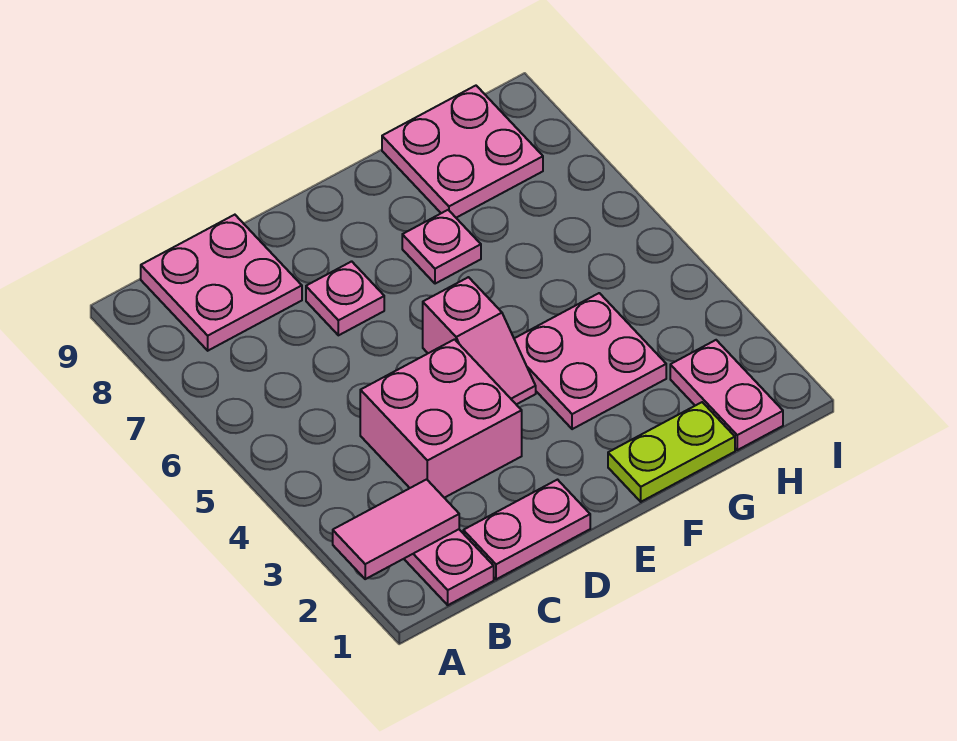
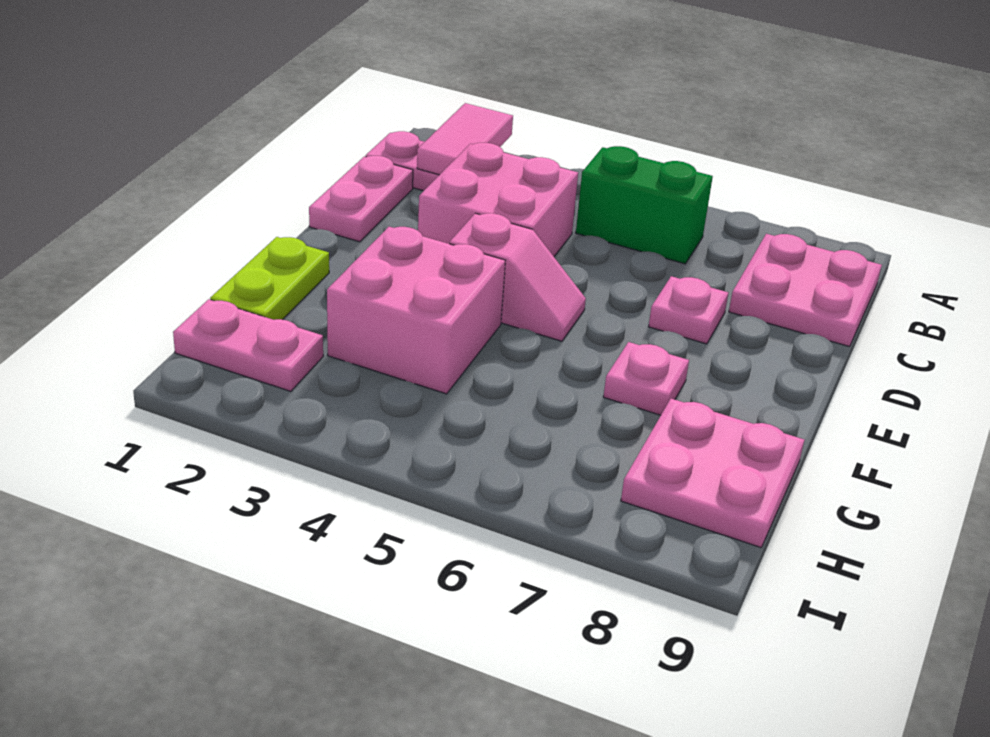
none -> green brick B5:B6 level 1
pink slope E4:E5 level 1 top 5 -> pink slope E4:E5 level 1 top 4
pink plate F3:G4 level 1 -> pink brick F3:G4 level 1

